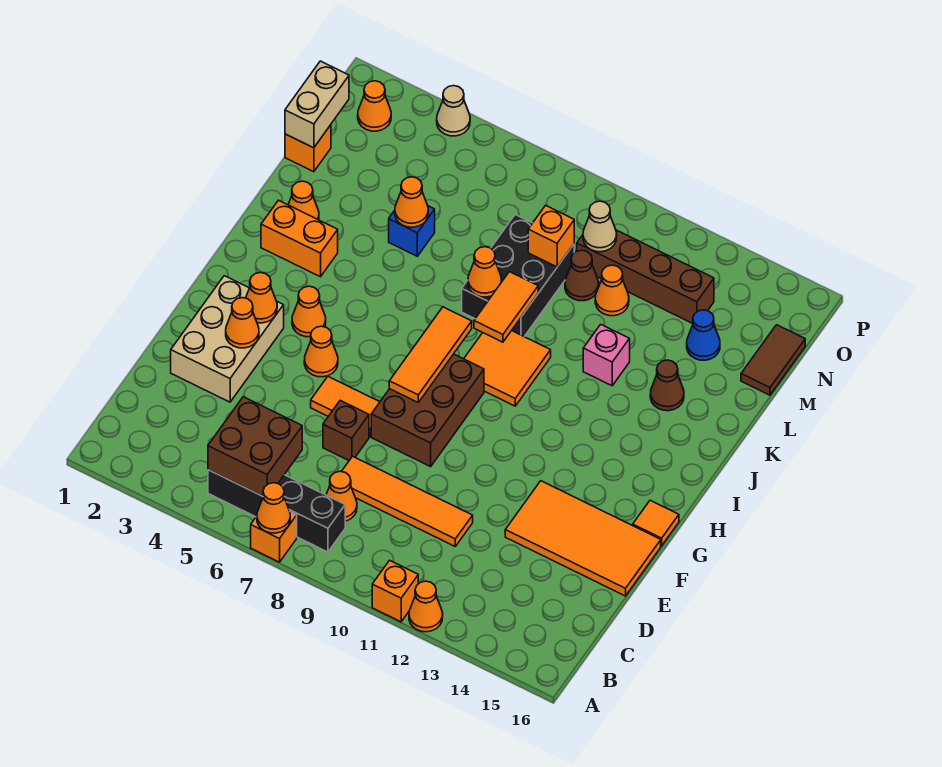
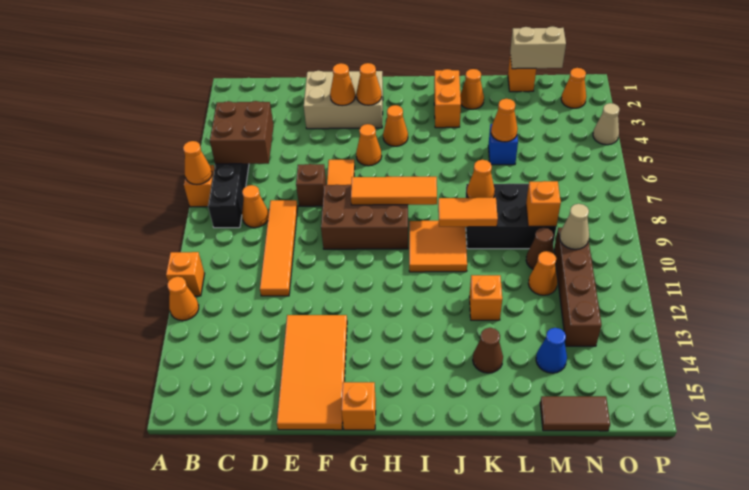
orange tile G16 level 1 -> orange brick G16 level 1
pink brick K12 level 1 -> orange brick K12 level 1

